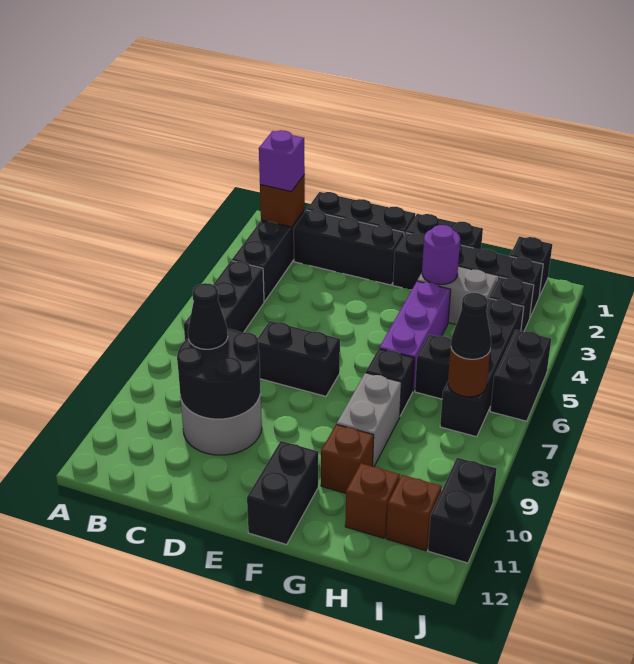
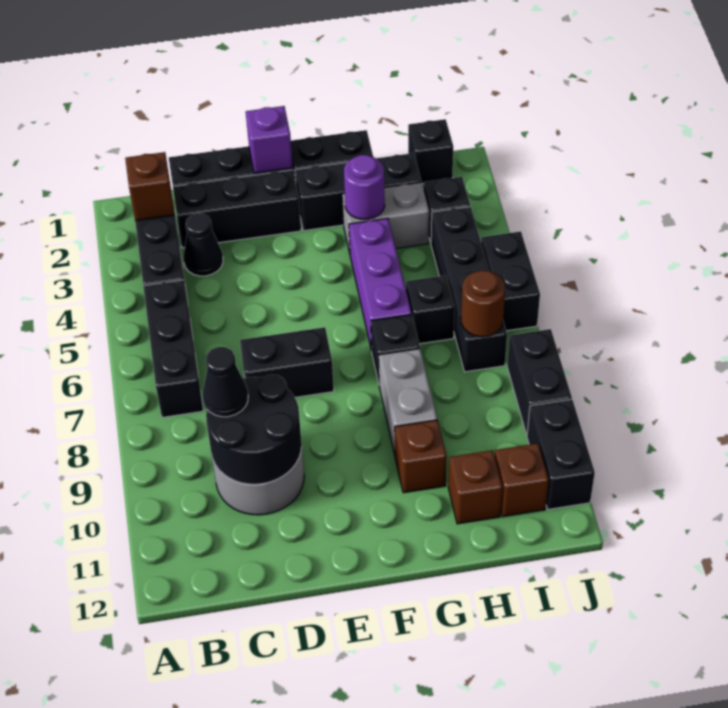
purple brick B2 level 3 -> purple brick E1 level 2
black brick F2:I2 level 1 -> black brick F2:H2 level 1
black brick F11:F12 level 1 -> black brick J8:J9 level 1
black cone I7 level 3 -> black cone C3 level 1

